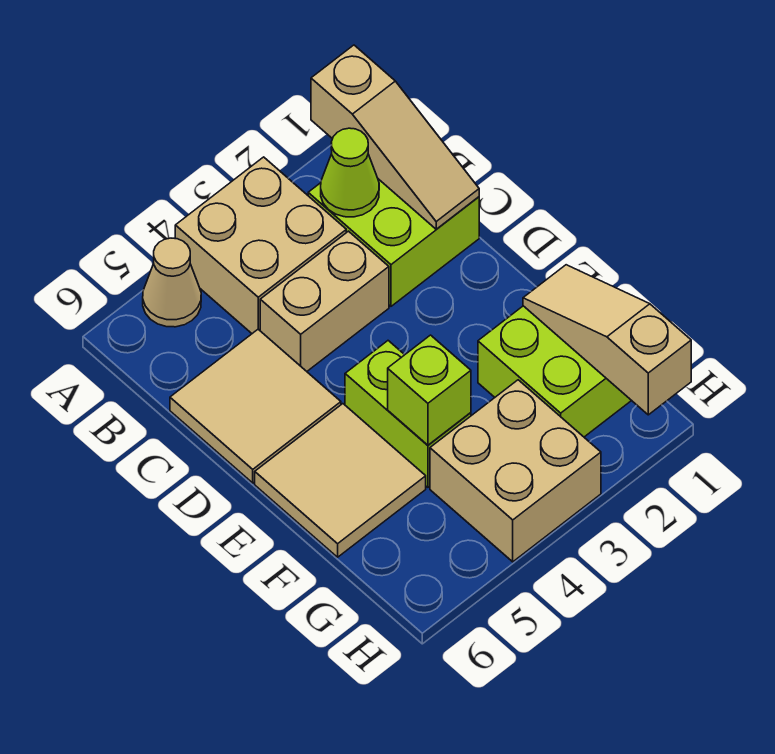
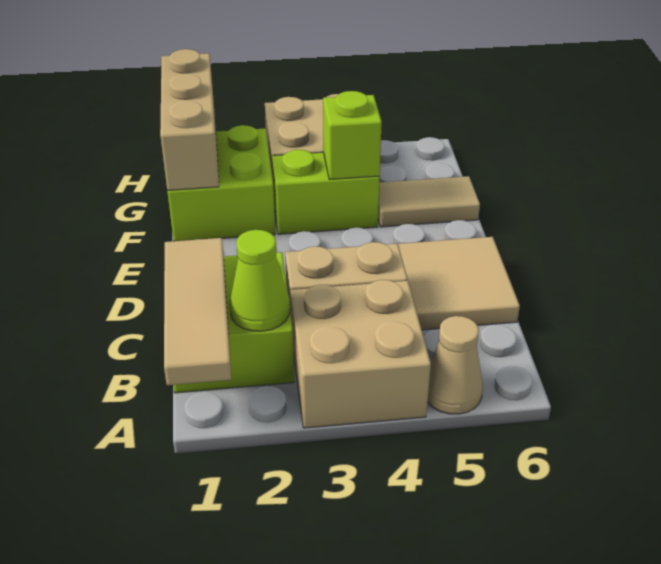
tan slope A1:C1 level 2 top A -> tan tile A1:C1 level 2
lime brick E4:F4 level 1 -> lime brick F3:F4 level 1
tan tile E5:F6 level 1 -> tan tile F5:F6 level 1
tan slope F1:H1 level 2 top H -> tan brick F1:H1 level 2

